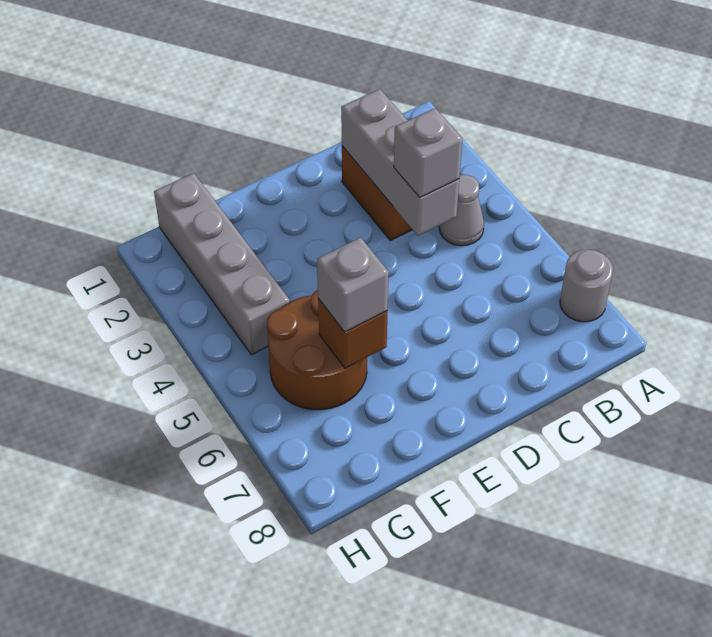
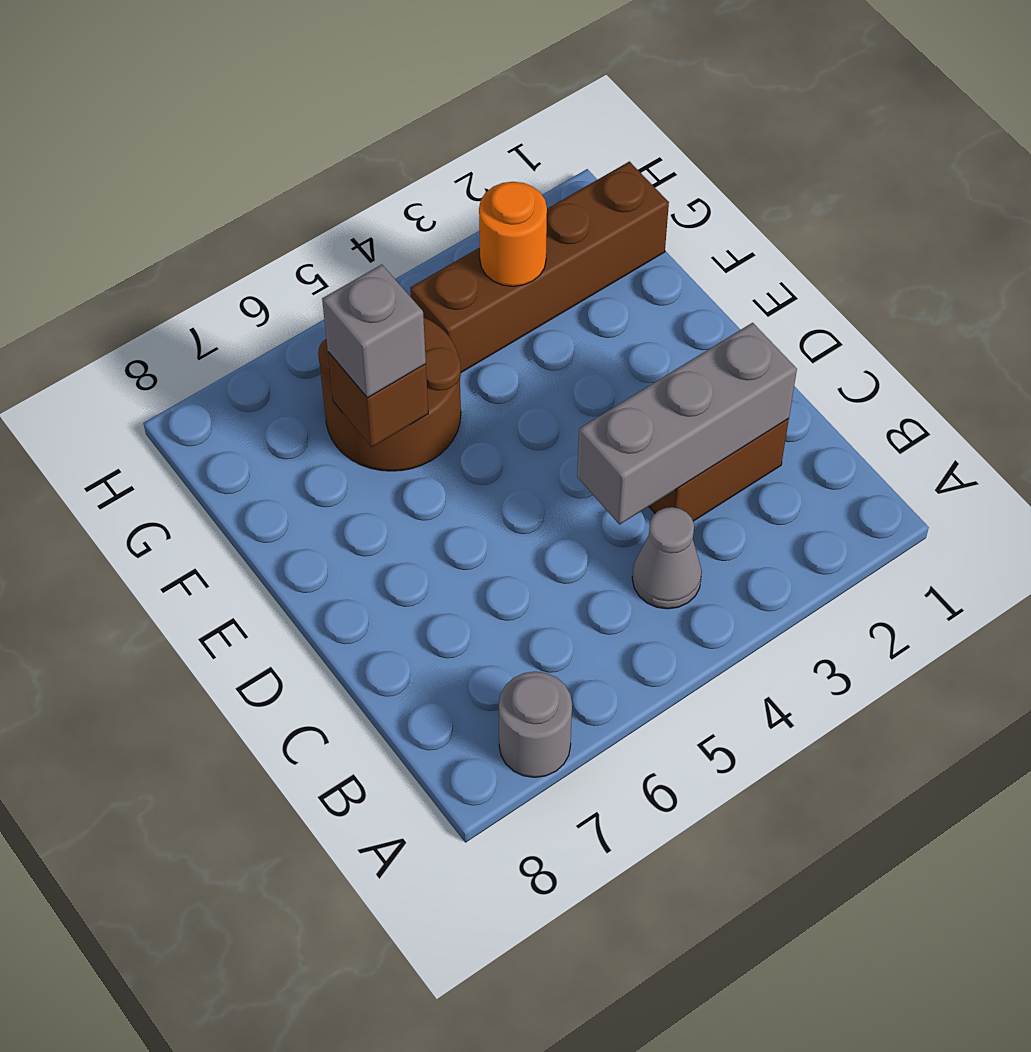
grey brick C4 level 3 -> none
grey brick G1:G4 level 1 -> brown brick G1:G4 level 1
none -> orange round brick G3 level 2

